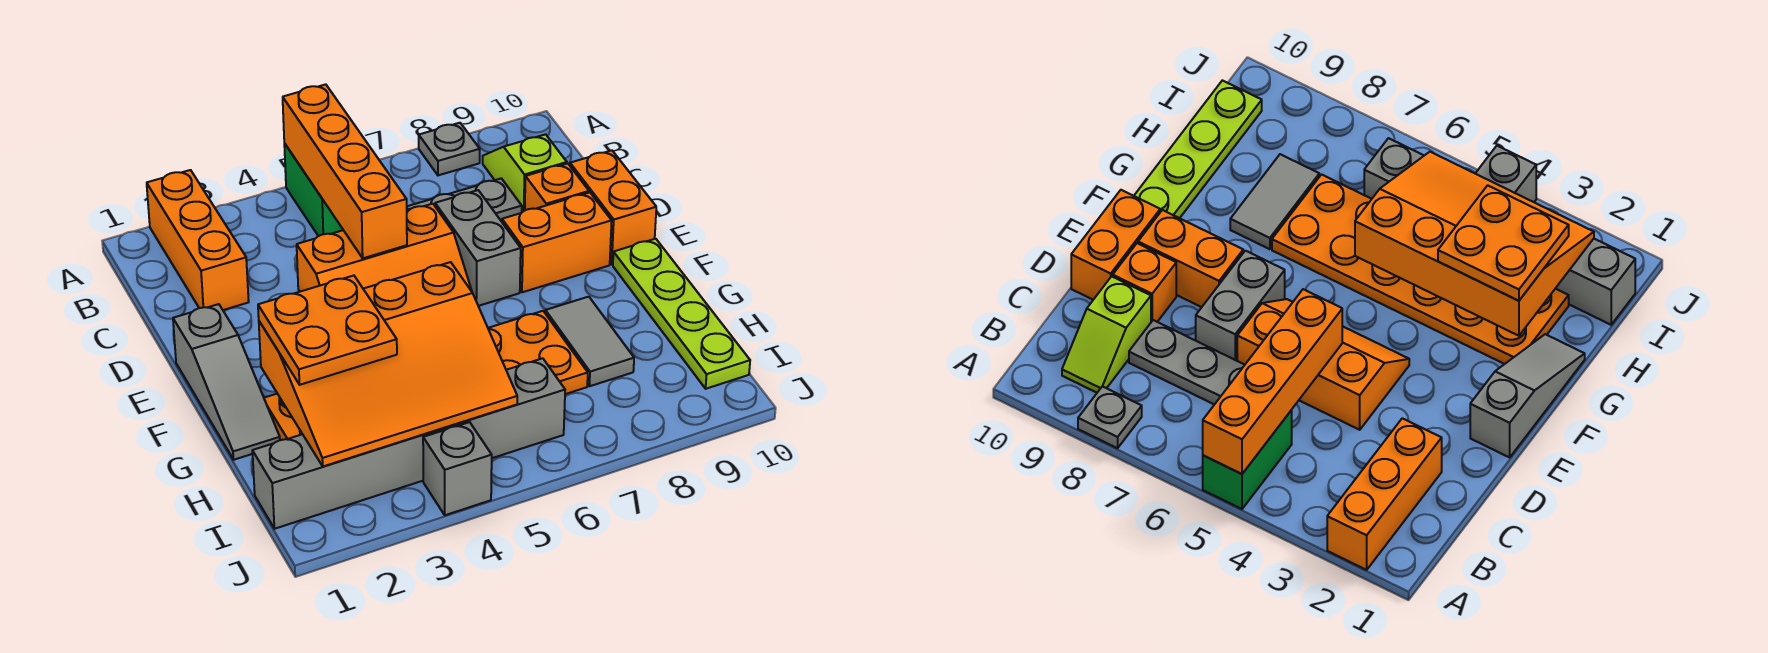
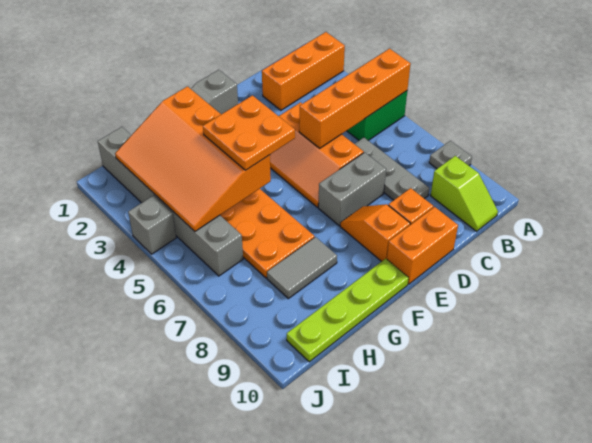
lime slope B9:C9 level 1 top C -> lime slope B9:B10 level 1 top 9
orange brick E8:E9 level 1 -> orange slope E8:E9 level 1 top 9
orange plate G2:H3 level 3 -> orange plate F4:G5 level 3

